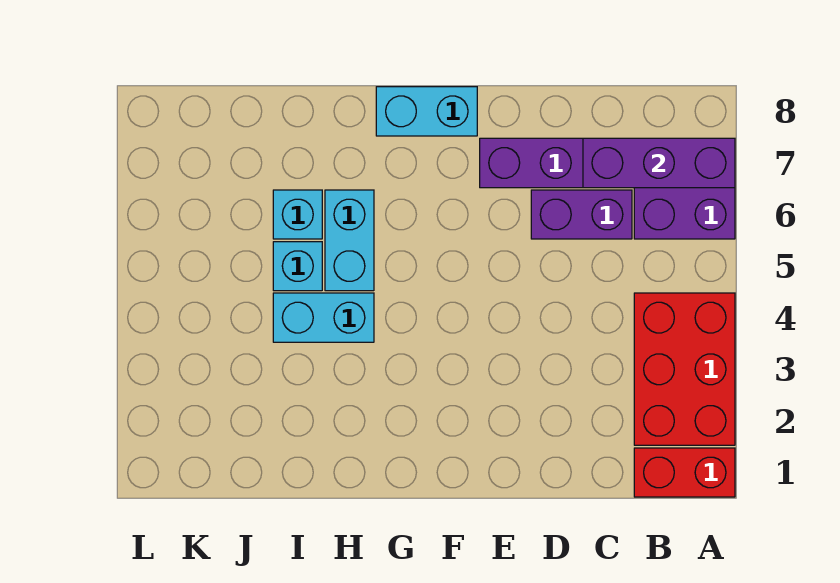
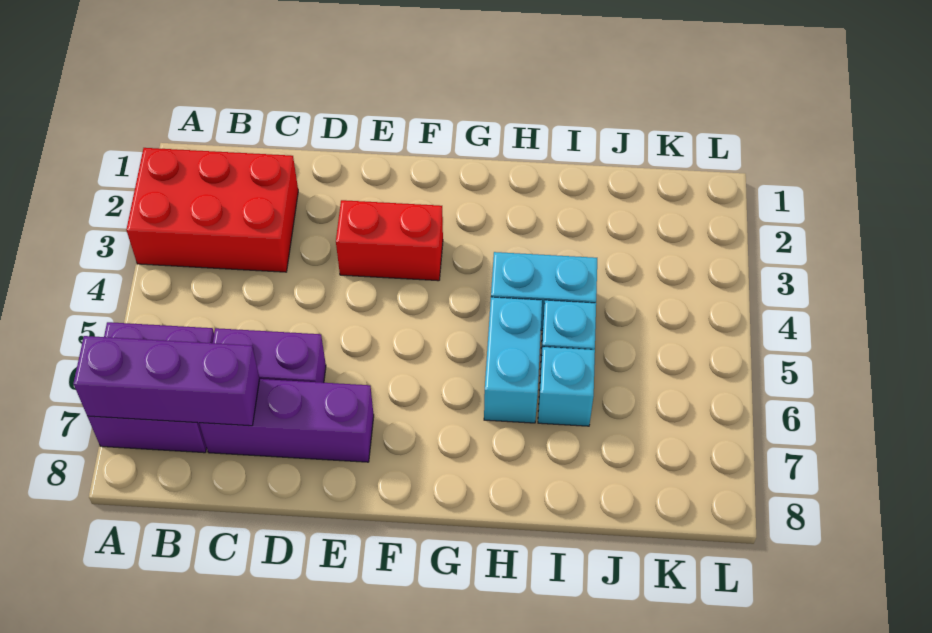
red brick A1:B1 level 1 -> red brick E3:F3 level 1
red brick A2:B4 level 1 -> red brick A2:C3 level 1
cyan brick F8:G8 level 1 -> none

